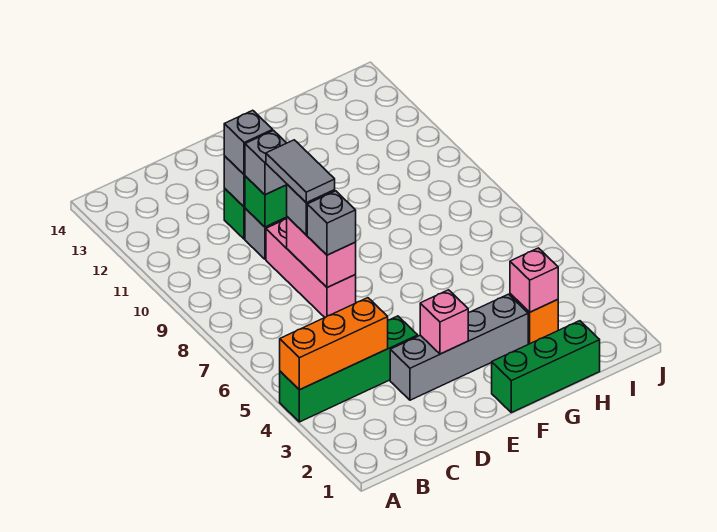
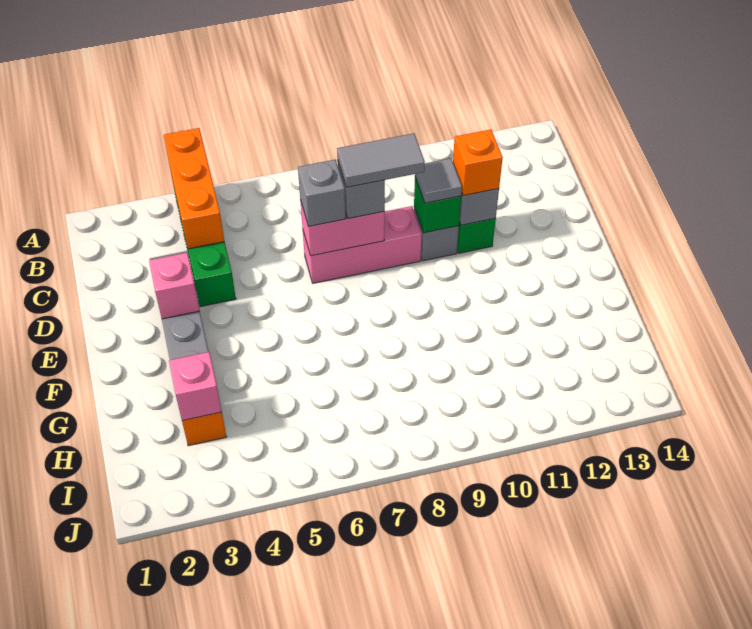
grey brick D10 level 3 -> grey tile D10 level 3
grey brick D11 level 3 -> orange brick D11 level 3
green brick F1:H1 level 1 -> none

